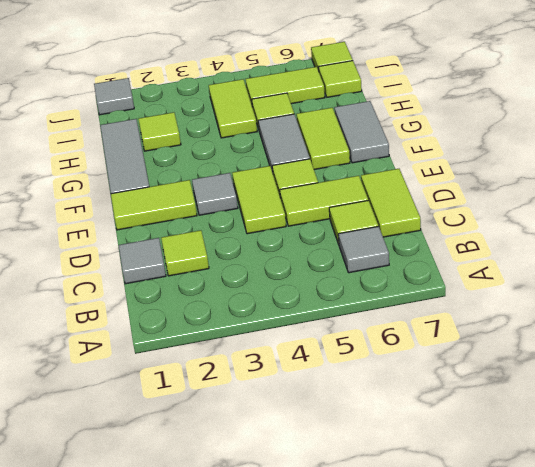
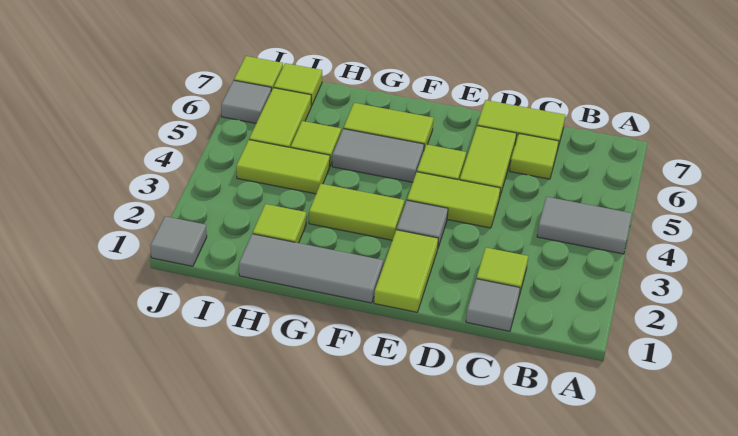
grey tile B6 level 1 -> grey tile J6 level 1
none -> lime tile F3:G3 level 1
grey tile F7:G7 level 1 -> grey tile A4:B4 level 1

